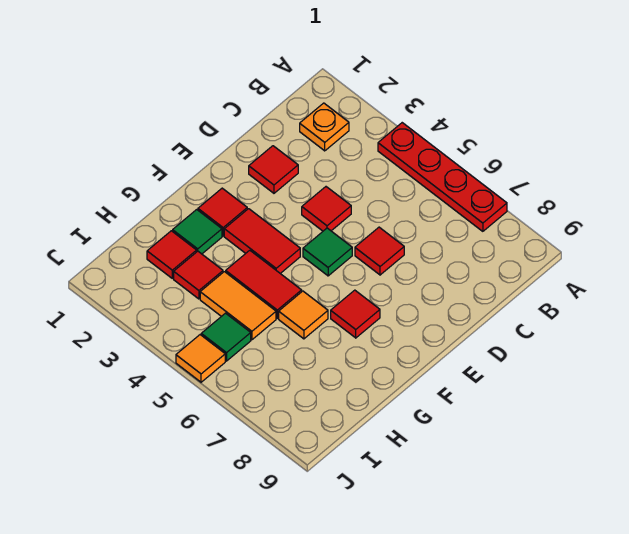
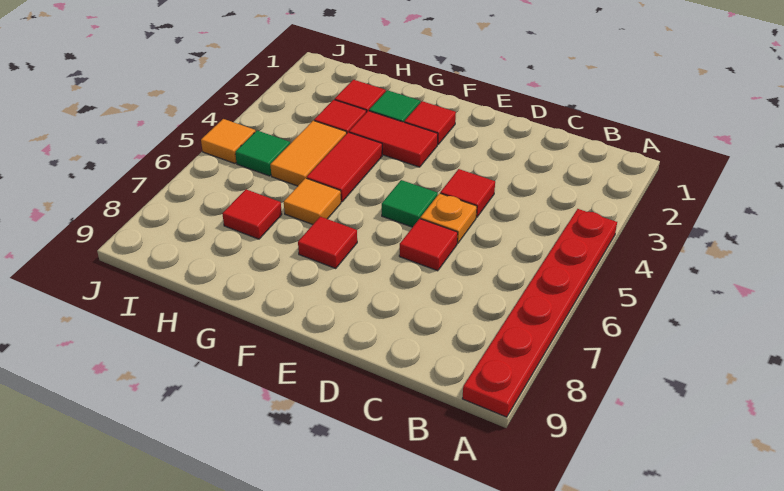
red plate A4:A7 level 1 -> red plate A4:A9 level 1
orange plate B2 level 1 -> orange plate D5 level 1
red tile D2 level 1 -> red tile H7 level 1
red tile F3:F4 level 1 -> red tile F3:G3 level 1

